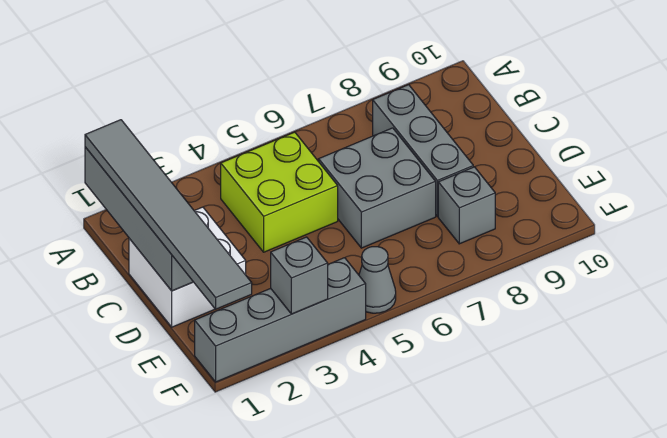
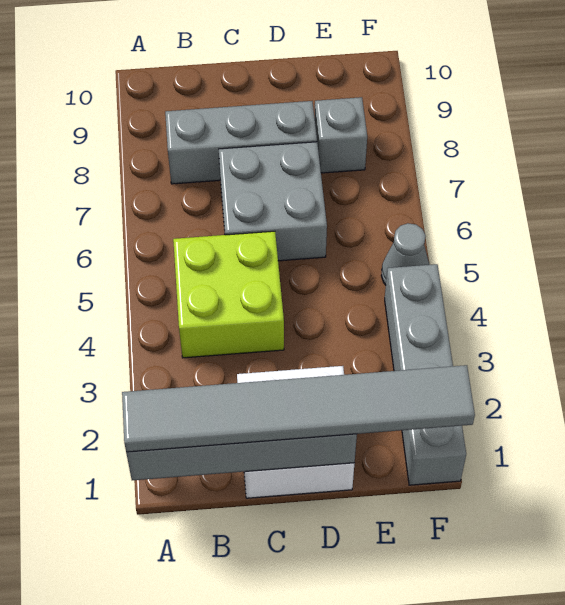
grey brick F3 level 2 -> none

